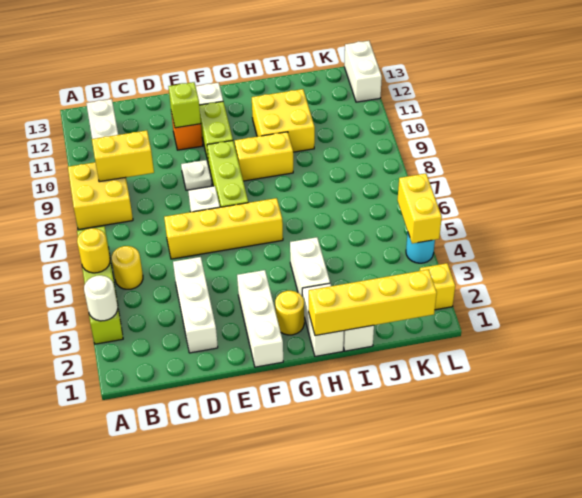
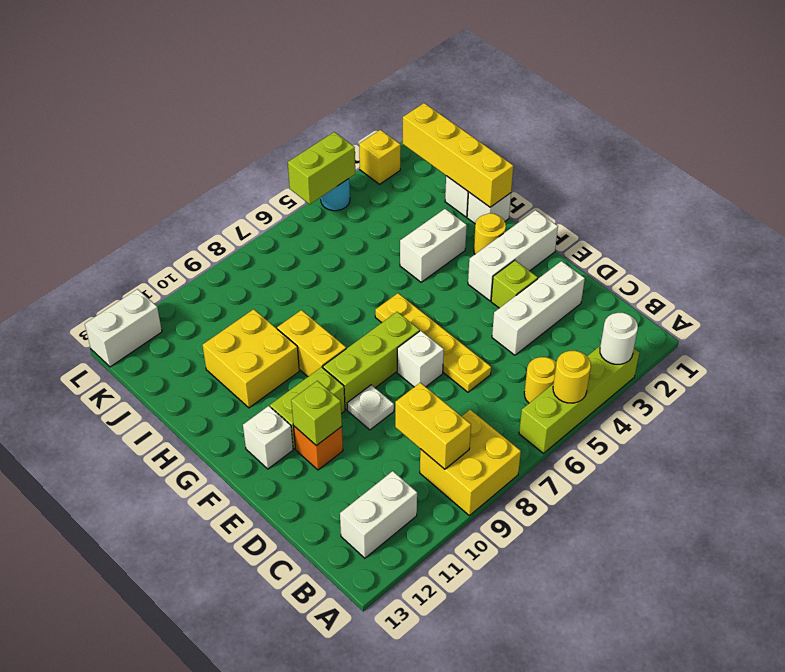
yellow brick D6:G6 level 1 -> yellow plate D6:G6 level 1
none -> lime brick E3 level 1
white brick H1:H2 level 1 -> white brick H1 level 1
yellow brick L4:L5 level 2 -> lime brick L4:L5 level 2

